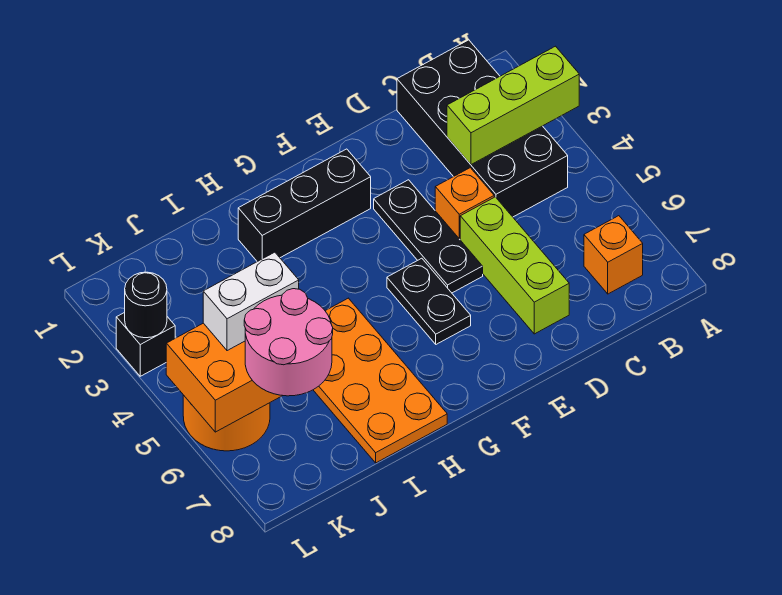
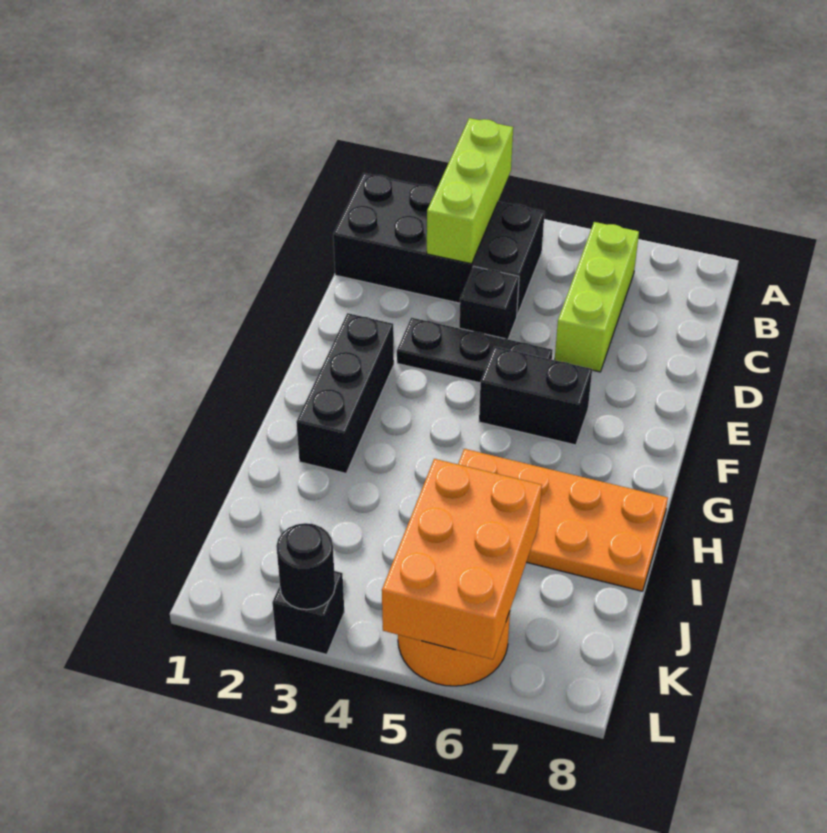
orange brick B7 level 1 -> none
orange brick D4 level 1 -> black brick D4 level 1
lime brick D5:D7 level 1 -> lime brick B6:D6 level 1
black plate F5:F6 level 1 -> black brick F5:F6 level 1
white brick J5:K5 level 3 -> none
pink round brick J6:K7 level 3 -> none

